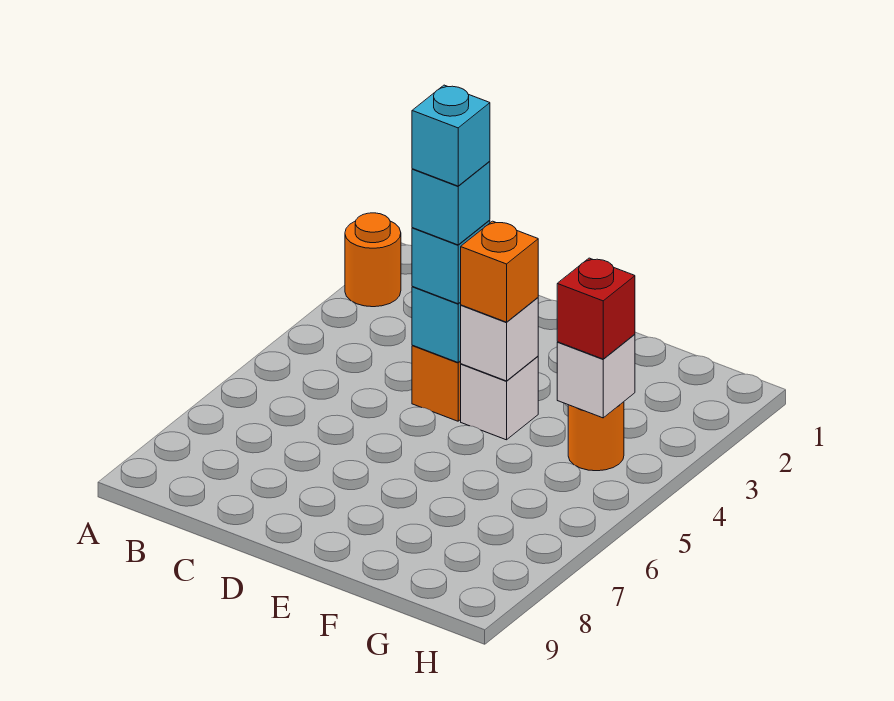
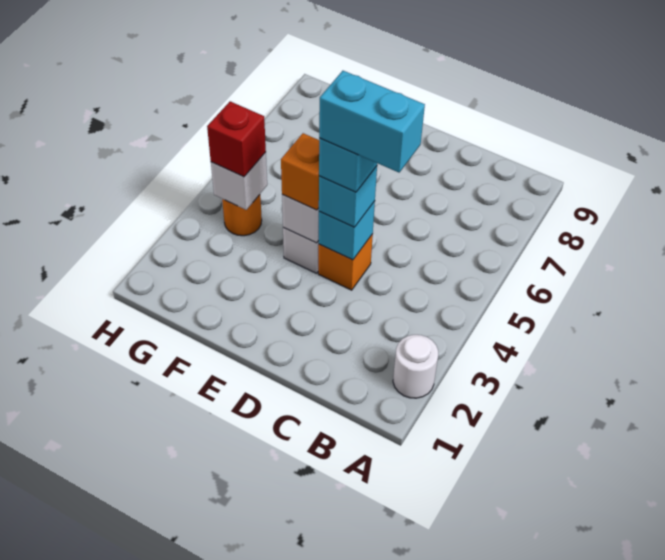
orange round brick A2 level 1 -> white round brick A2 level 1
cyan brick D4 level 5 -> cyan brick C4:D4 level 5

